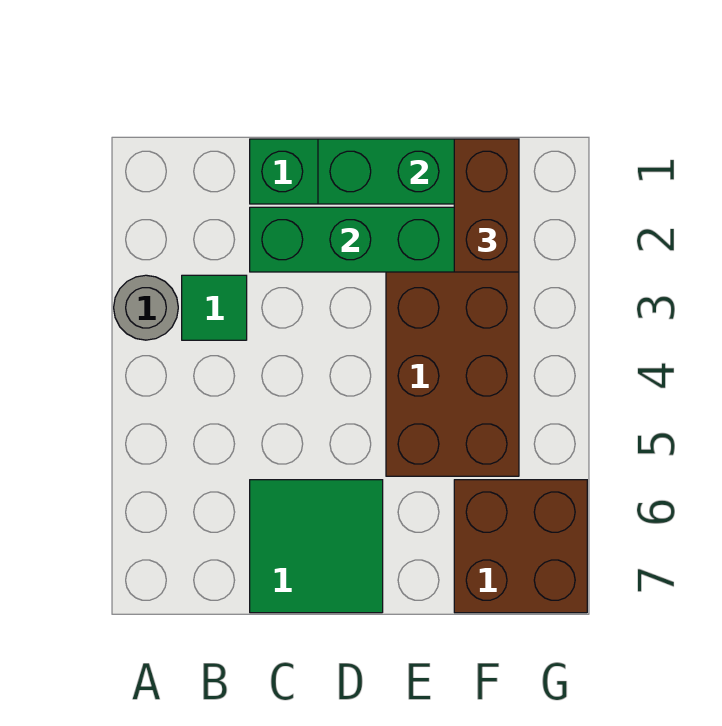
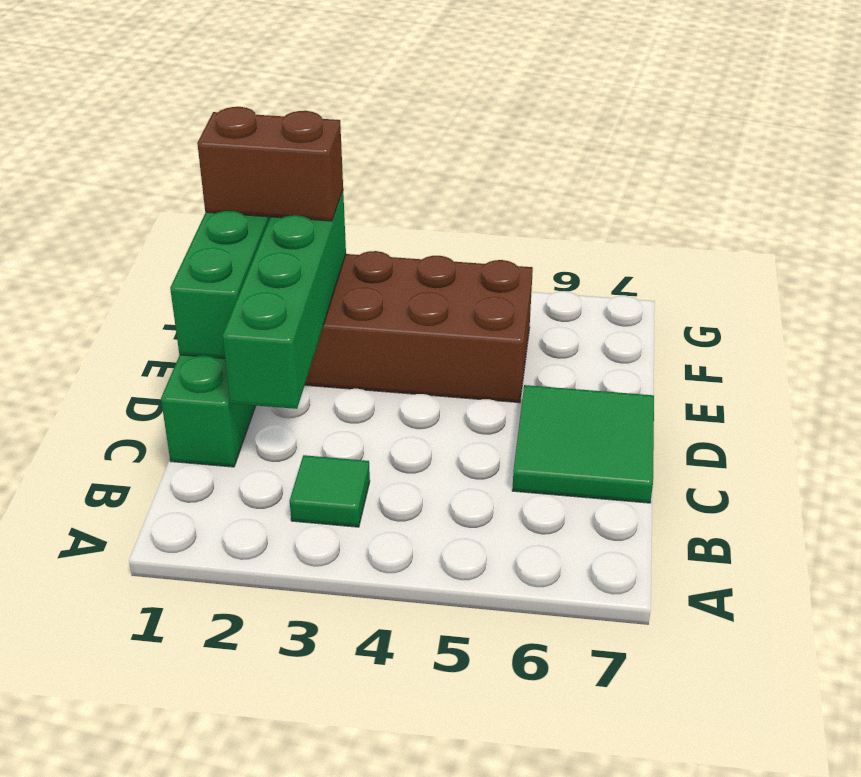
grey round brick A3 level 1 -> none
brown brick F6:G7 level 1 -> none

